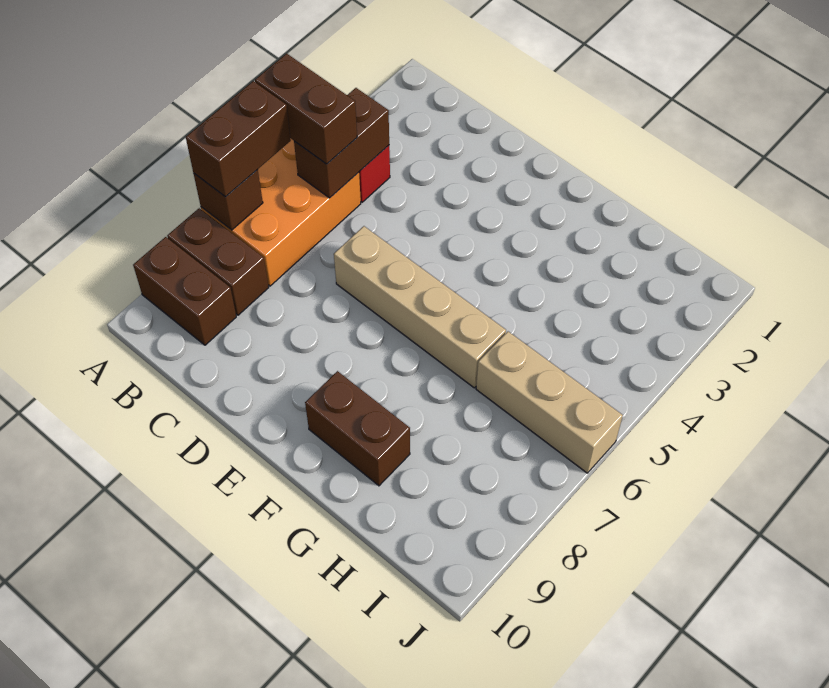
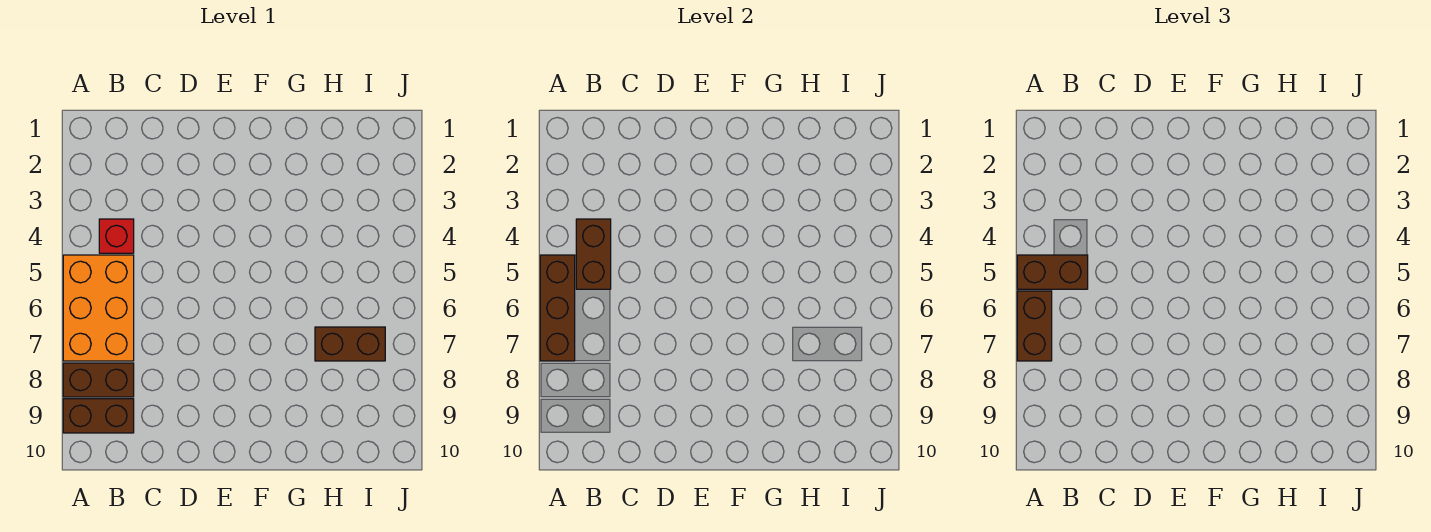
brown brick A7 level 2 -> brown brick A5:A7 level 2
tan brick D6:G6 level 1 -> none
brown brick F9:G9 level 1 -> brown brick H7:I7 level 1
tan brick H6:J6 level 1 -> none

